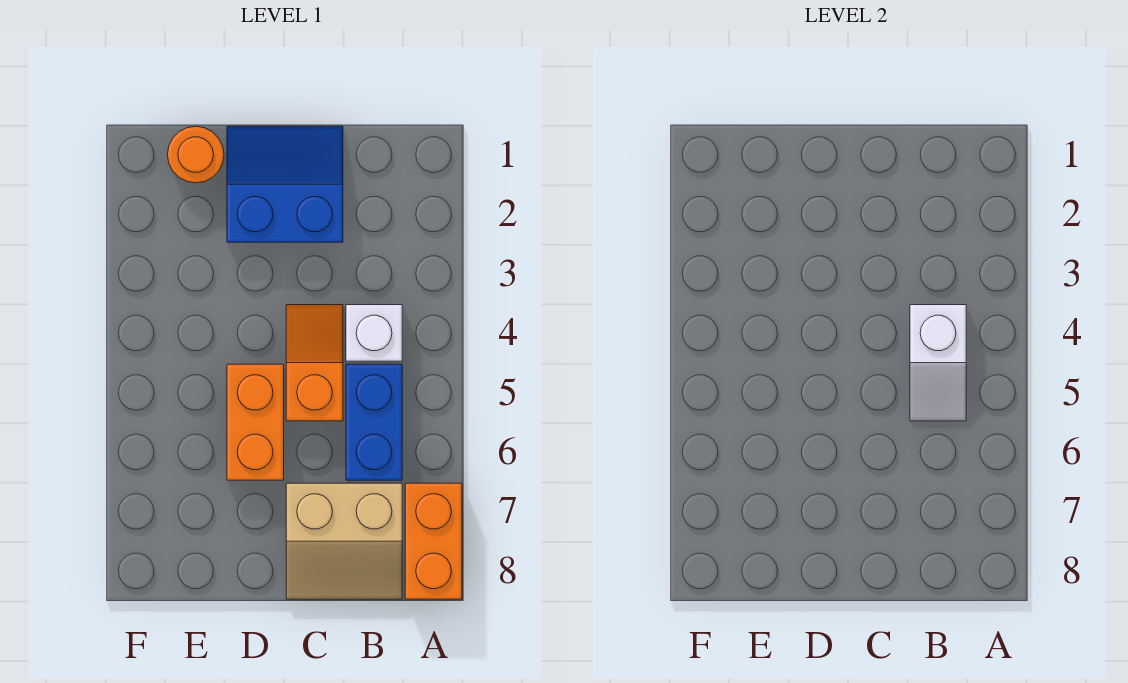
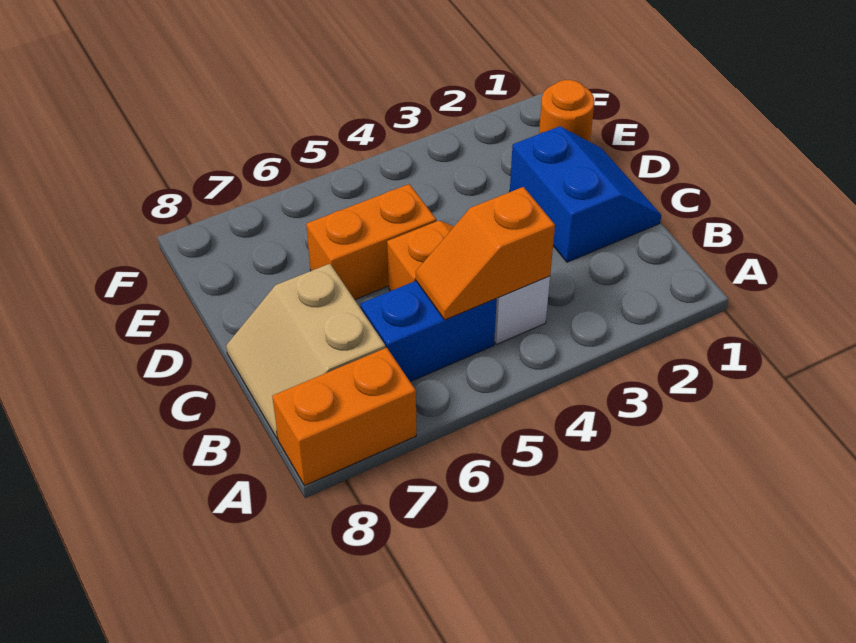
white slope B4:B5 level 2 top 4 -> orange slope B4:B5 level 2 top 4

